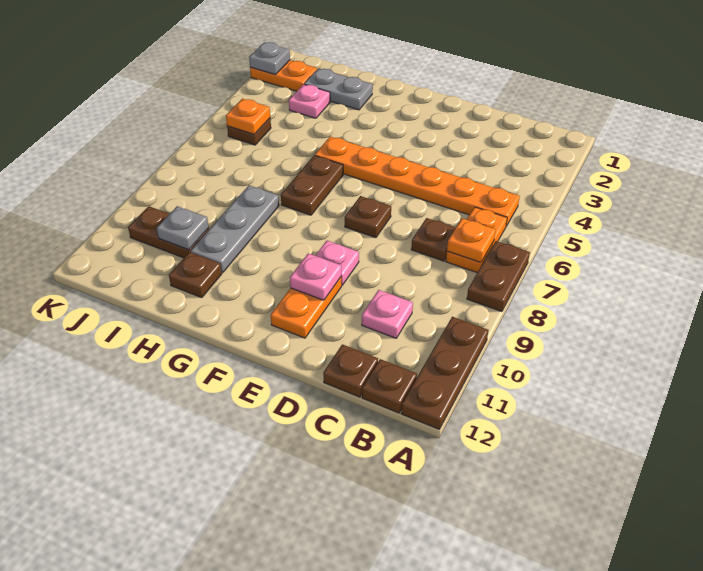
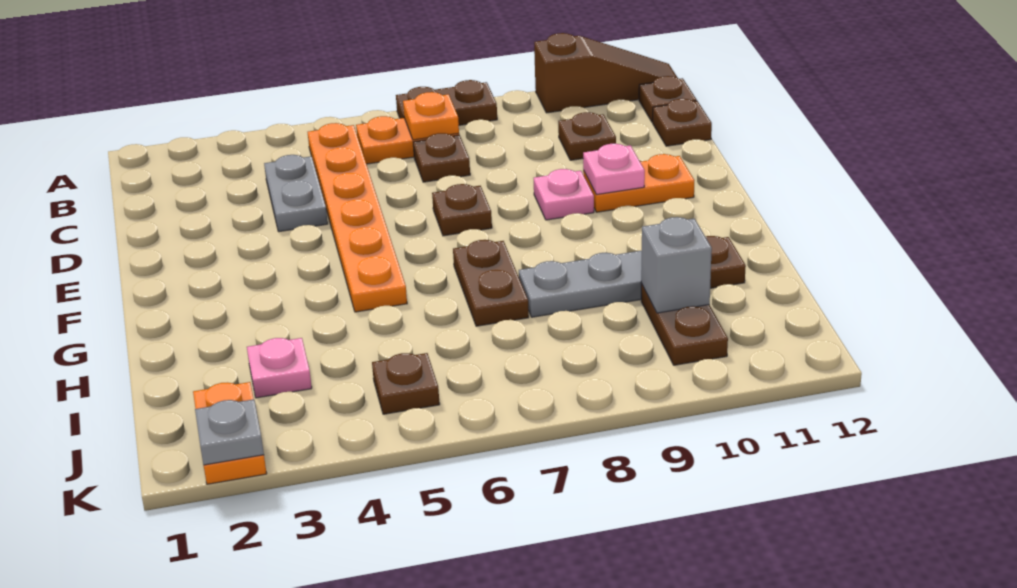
brown plate A10:A12 level 1 -> brown slope A10:A12 level 1 top 10
pink plate C10 level 1 -> brown plate C10 level 1
brown plate G6:G7 level 1 -> brown plate G7:H7 level 1
grey plate H2:I2 level 1 -> grey plate C4:D4 level 1
grey plate I10 level 2 -> grey brick I10 level 2
orange plate J5 level 2 -> none

